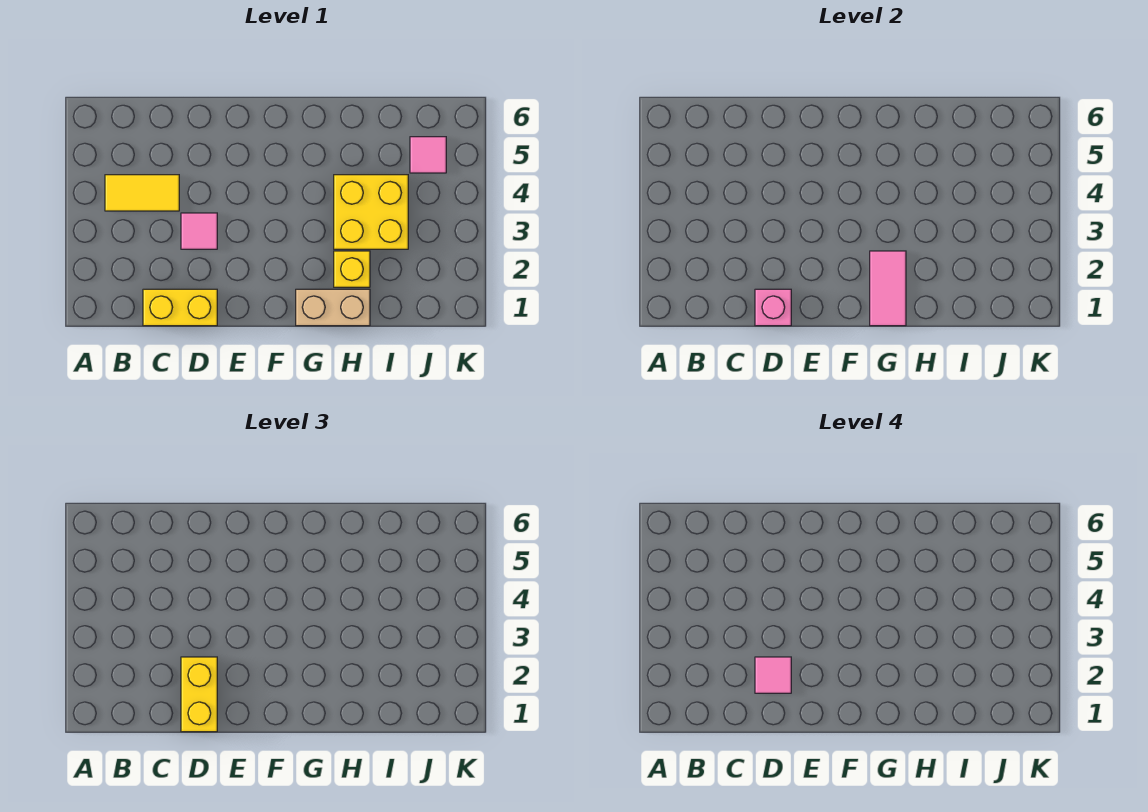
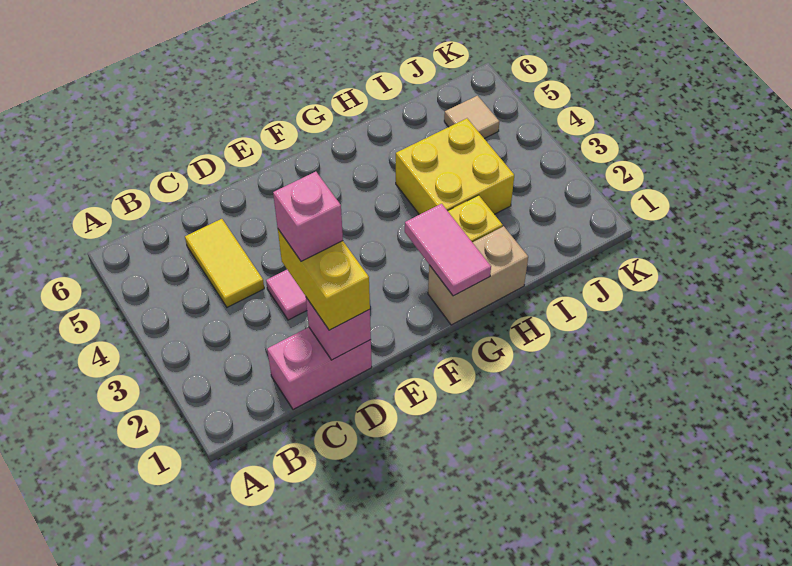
yellow tile B4:C4 level 1 -> yellow tile C4:C5 level 1
yellow brick C1:D1 level 1 -> pink brick C1:D1 level 1
pink tile D2 level 4 -> pink brick D2 level 4
pink tile J5 level 1 -> tan tile J5 level 1

